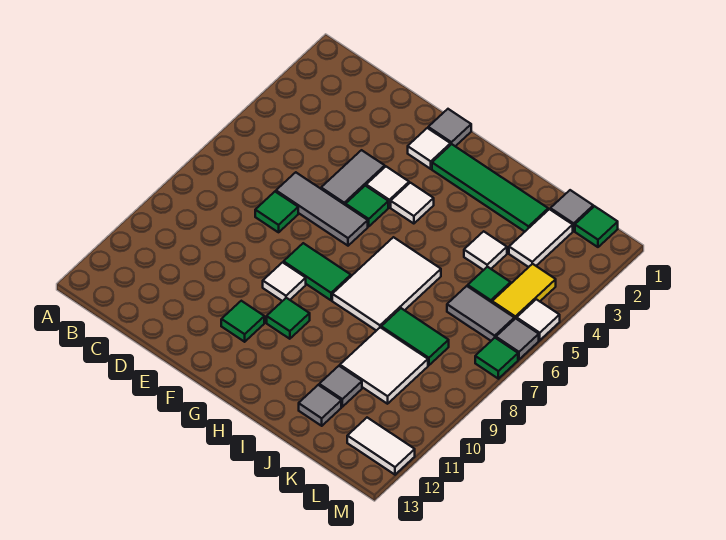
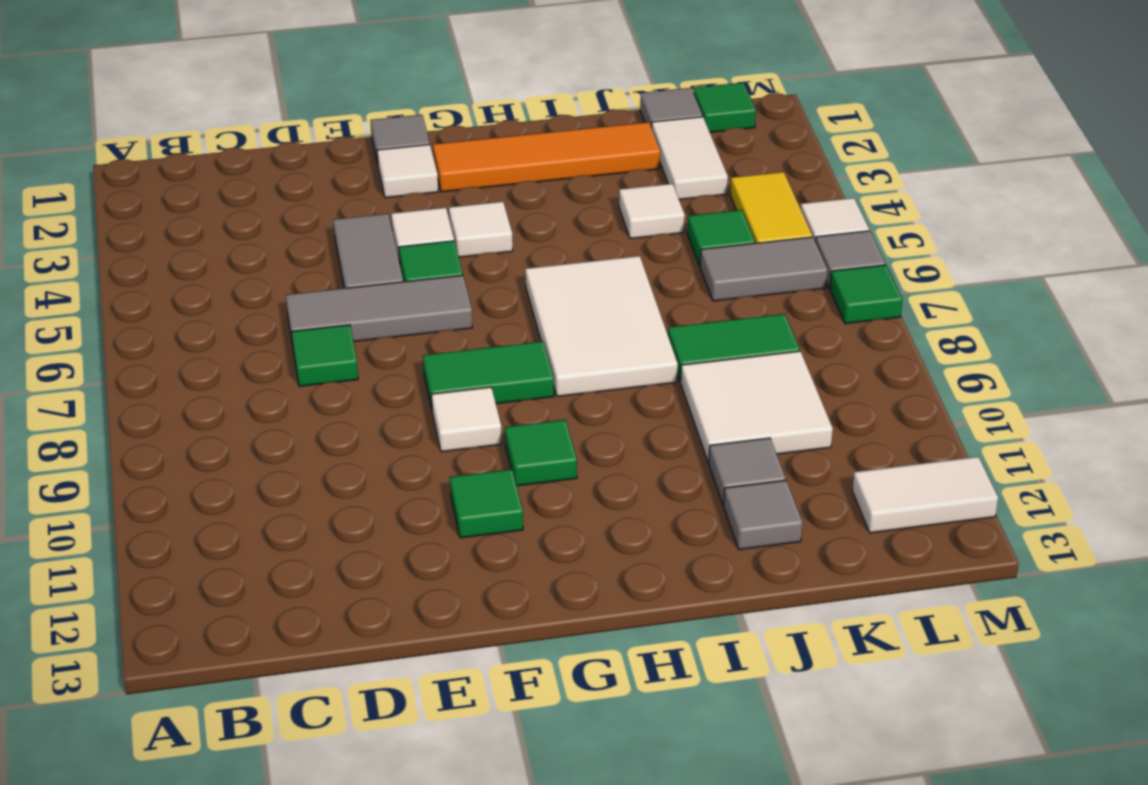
green tile G2:J2 level 1 -> orange tile G2:J2 level 1

